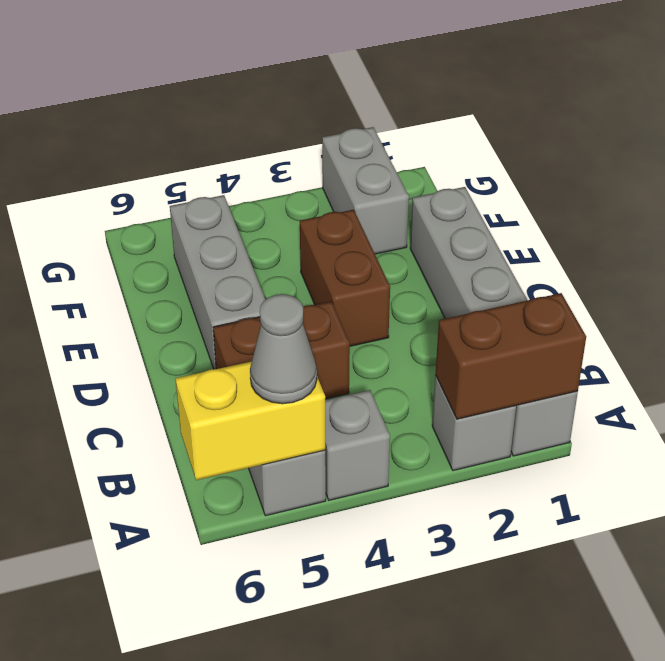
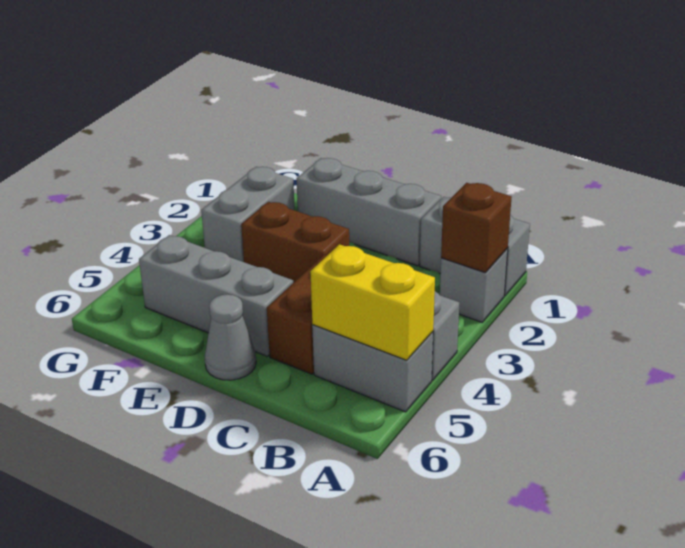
brown brick A1:A2 level 2 -> brown brick A2 level 2
yellow brick A5:A6 level 2 -> yellow brick A5:B5 level 2
grey cone A5 level 3 -> grey cone D6 level 1
grey brick F2:G2 level 1 -> grey brick F2:F3 level 1

